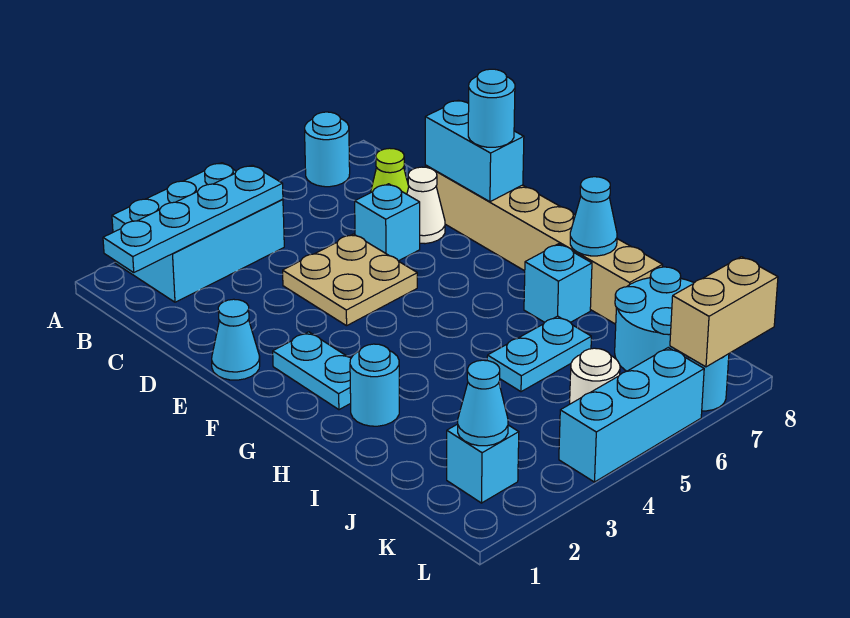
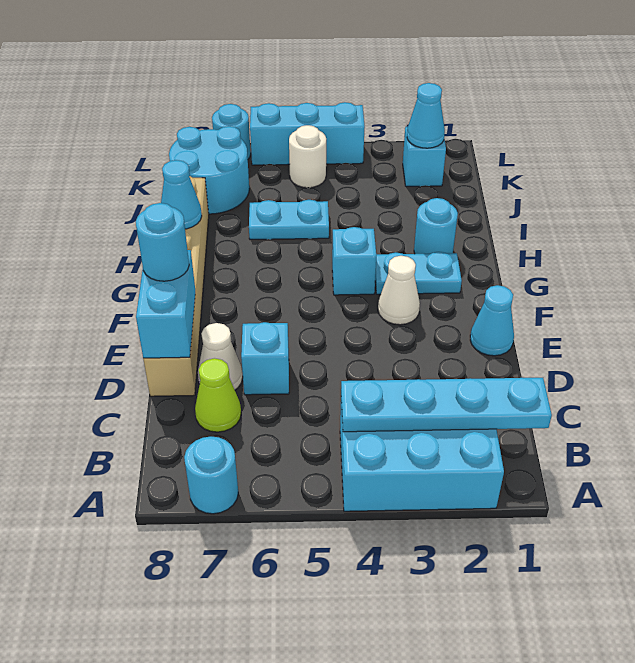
tan plate D4:E5 level 1 -> none
cyan plate F2:G2 level 1 -> cyan plate G2:G3 level 1
none -> white cone F3 level 1
cyan brick H7 level 1 -> cyan brick G4 level 1
tan brick L7:L8 level 2 -> none

